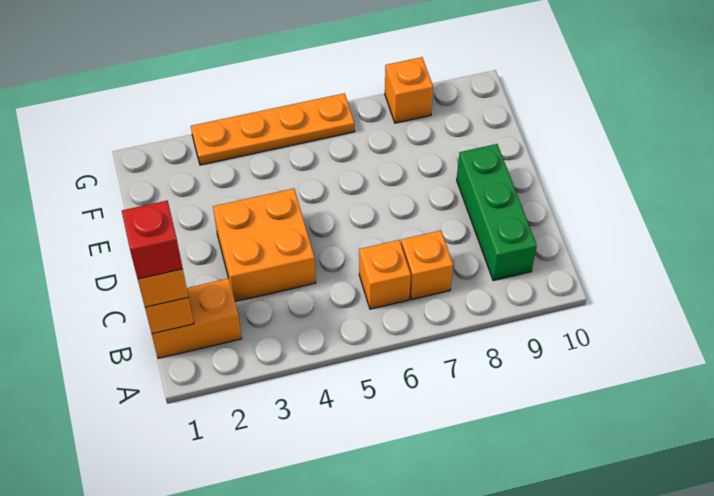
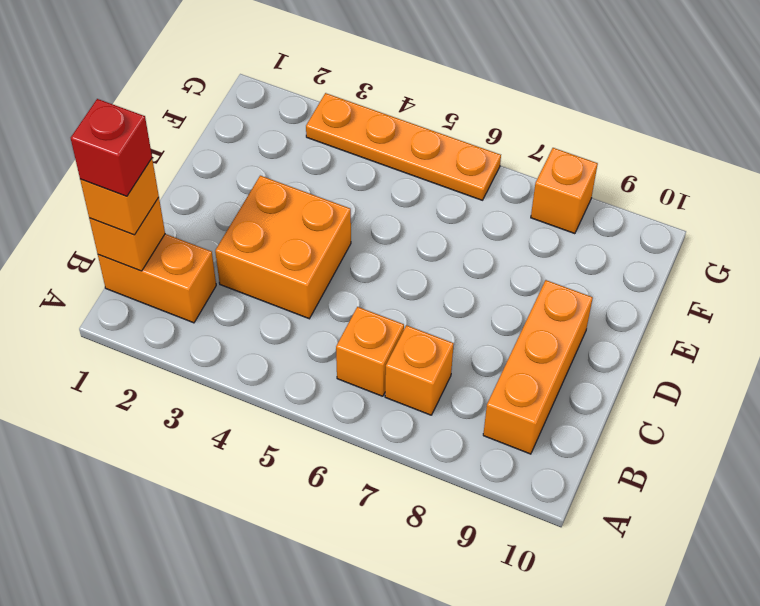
green brick B9:D9 level 1 -> orange brick B9:D9 level 1

